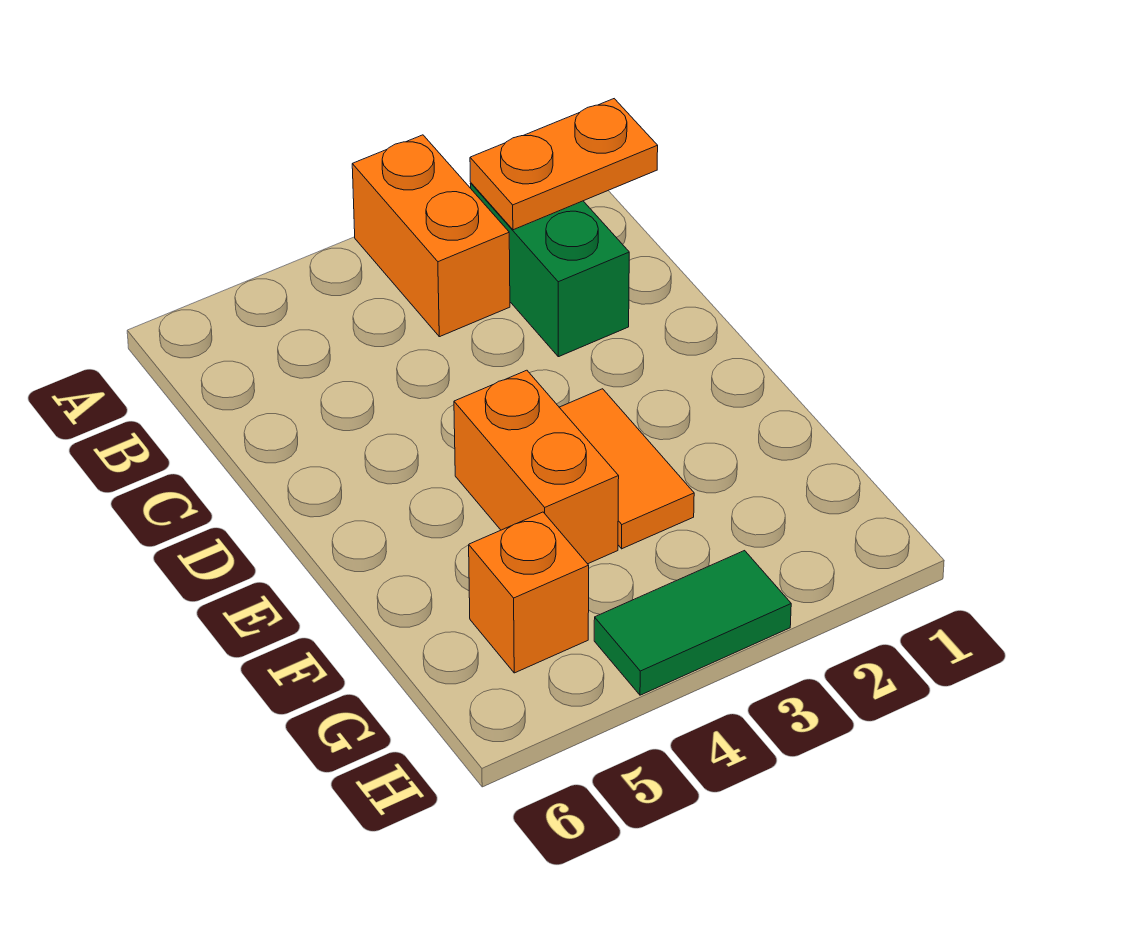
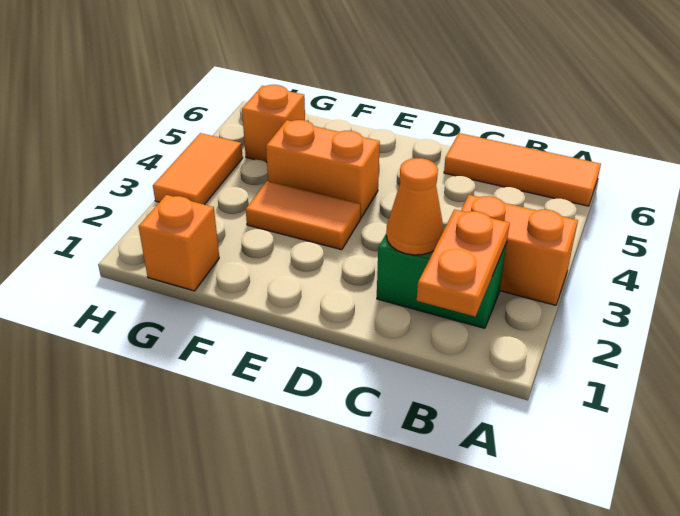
none -> orange tile A6:C6 level 1
none -> orange cone C2 level 2
none -> orange brick G1 level 1
green tile H3:H4 level 1 -> orange tile H3:H4 level 1

